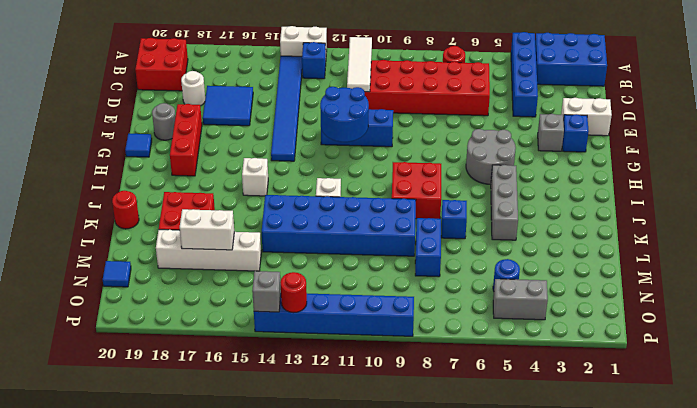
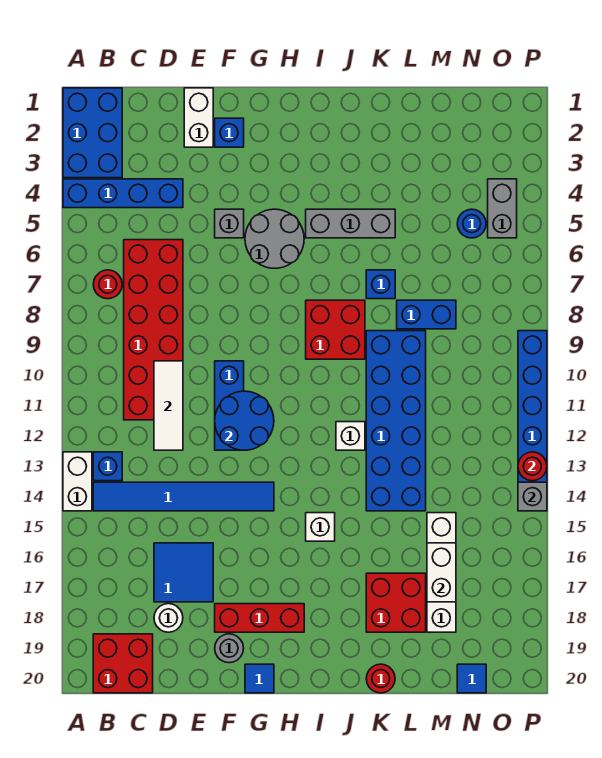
white tile B11:D11 level 2 -> white tile D10:D12 level 2
grey brick F3 level 1 -> grey brick F5 level 1

